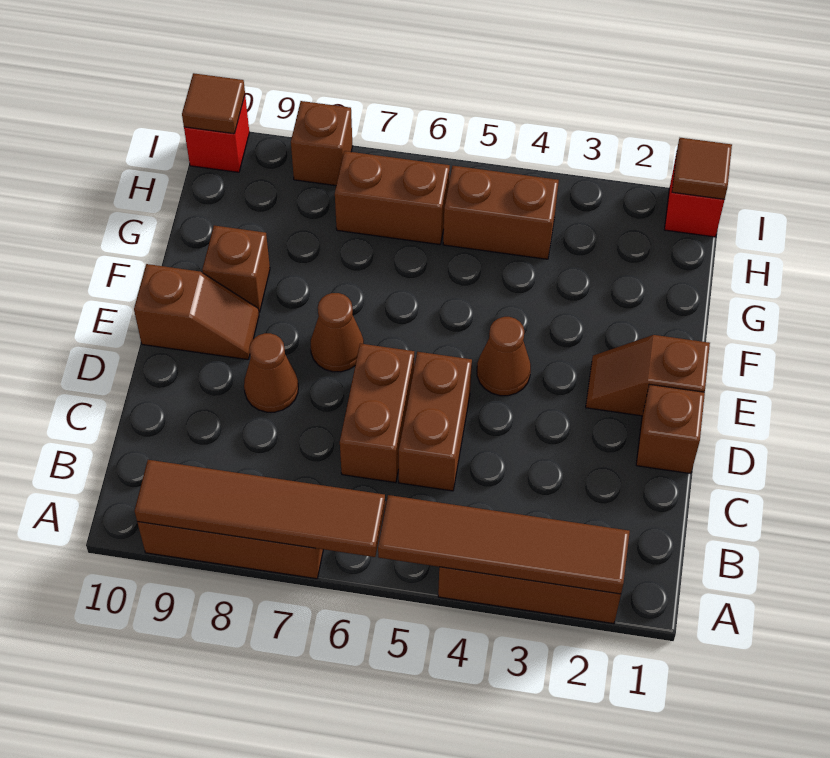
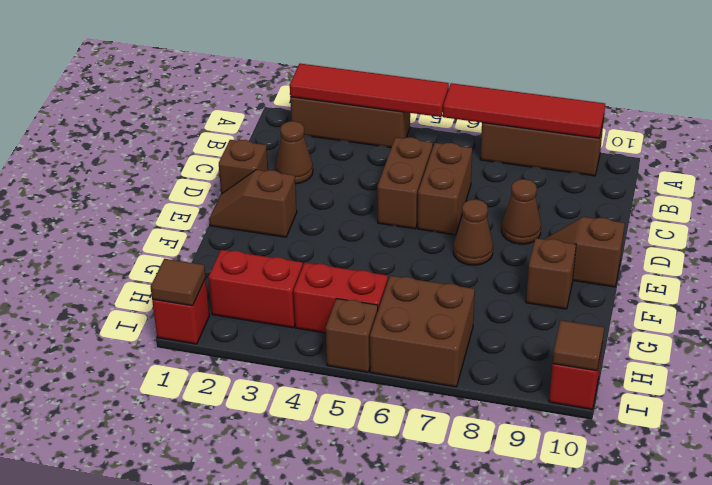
brown tile A2:A5 level 2 -> red tile A2:A5 level 2
brown tile A6:A9 level 2 -> red tile A6:A9 level 2
brown slope E1:E2 level 1 top 1 -> brown slope E1:E2 level 1 top 2
brown cone E4 level 1 -> brown cone C2 level 1
none -> red brick H2:H3 level 1
brown brick H4:H5 level 1 -> red brick H4:H5 level 1
brown brick H6:H7 level 1 -> brown brick H6:I7 level 1
brown brick I8 level 1 -> brown brick I5 level 1

